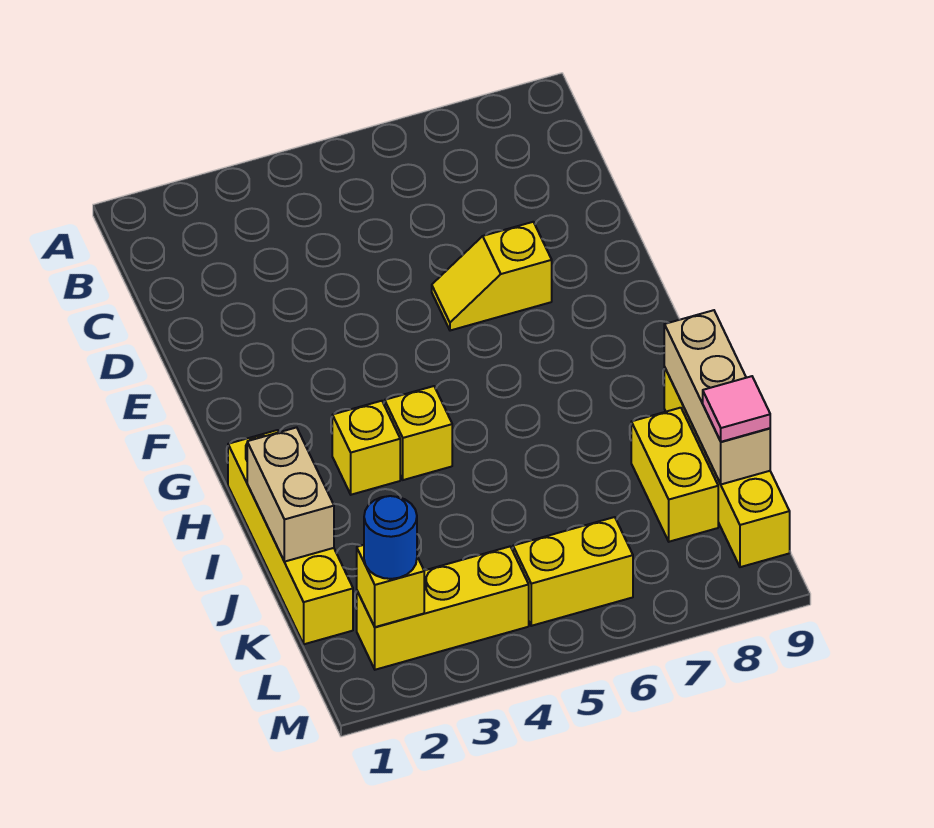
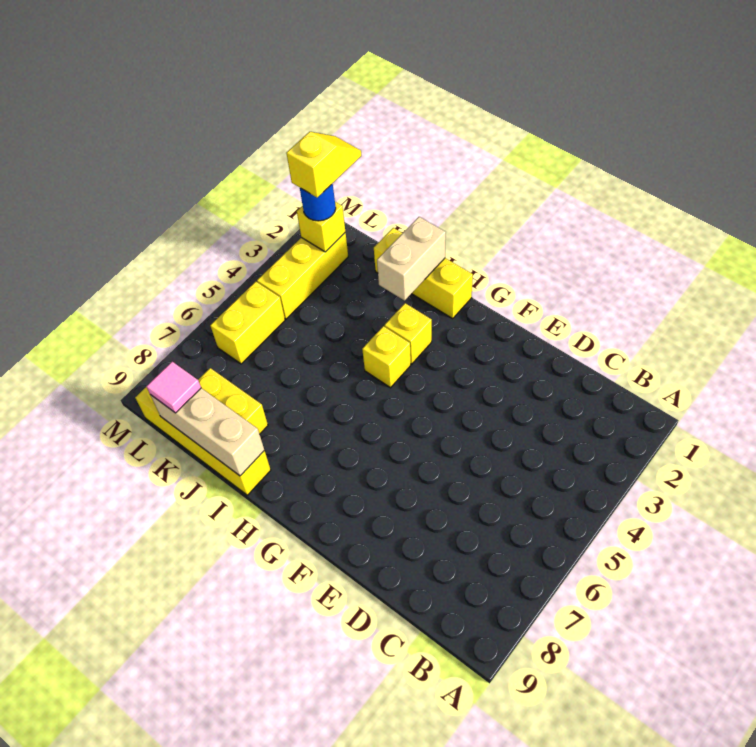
yellow slope E6:E7 level 1 top 7 -> yellow slope L1:L2 level 4 top 2
yellow brick H1:K1 level 1 -> yellow brick H1:J1 level 1
tan brick I1:J1 level 2 -> tan brick I1:I2 level 2

